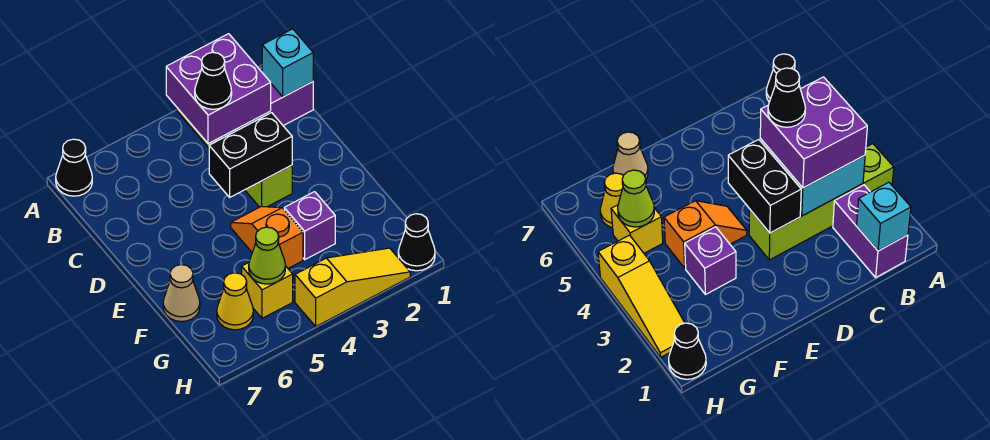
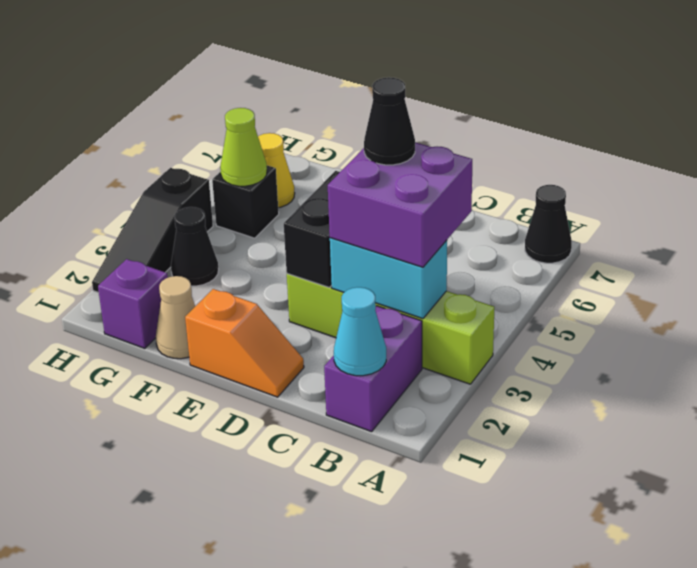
cyan brick B1 level 2 -> cyan cone B1 level 2
orange slope E4:F4 level 1 top F -> orange slope D1:E1 level 1 top E
purple brick F3 level 1 -> purple brick G1 level 1
tan cone F7 level 1 -> tan cone F1 level 1
yellow brick G5 level 1 -> black brick G5 level 1
black cone H1 level 1 -> black cone G3 level 1
yellow slope H2:H4 level 1 top 4 -> black slope H2:H4 level 1 top 4

